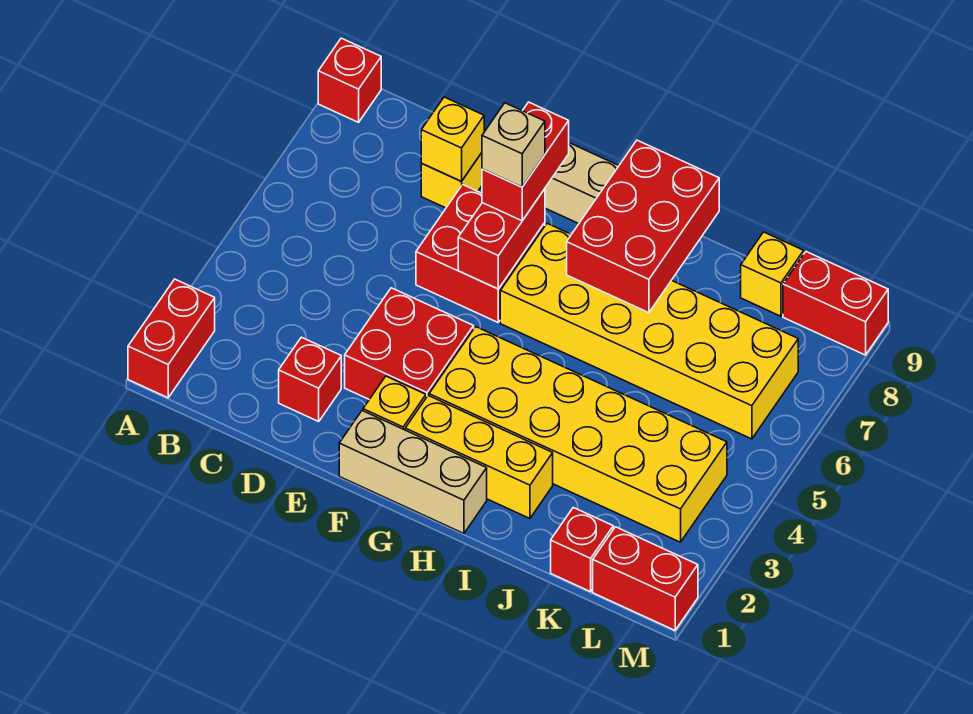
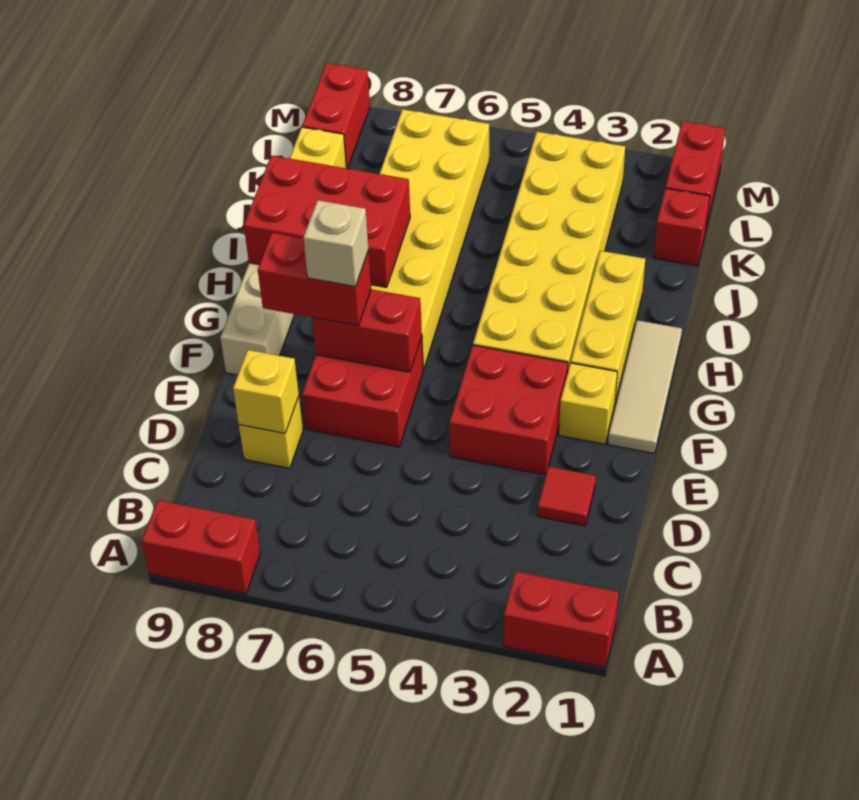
red brick A9 level 1 -> red brick A8:A9 level 1
red brick D2 level 1 -> red tile D2 level 1
tan brick F1:H1 level 1 -> tan tile F1:H1 level 1

